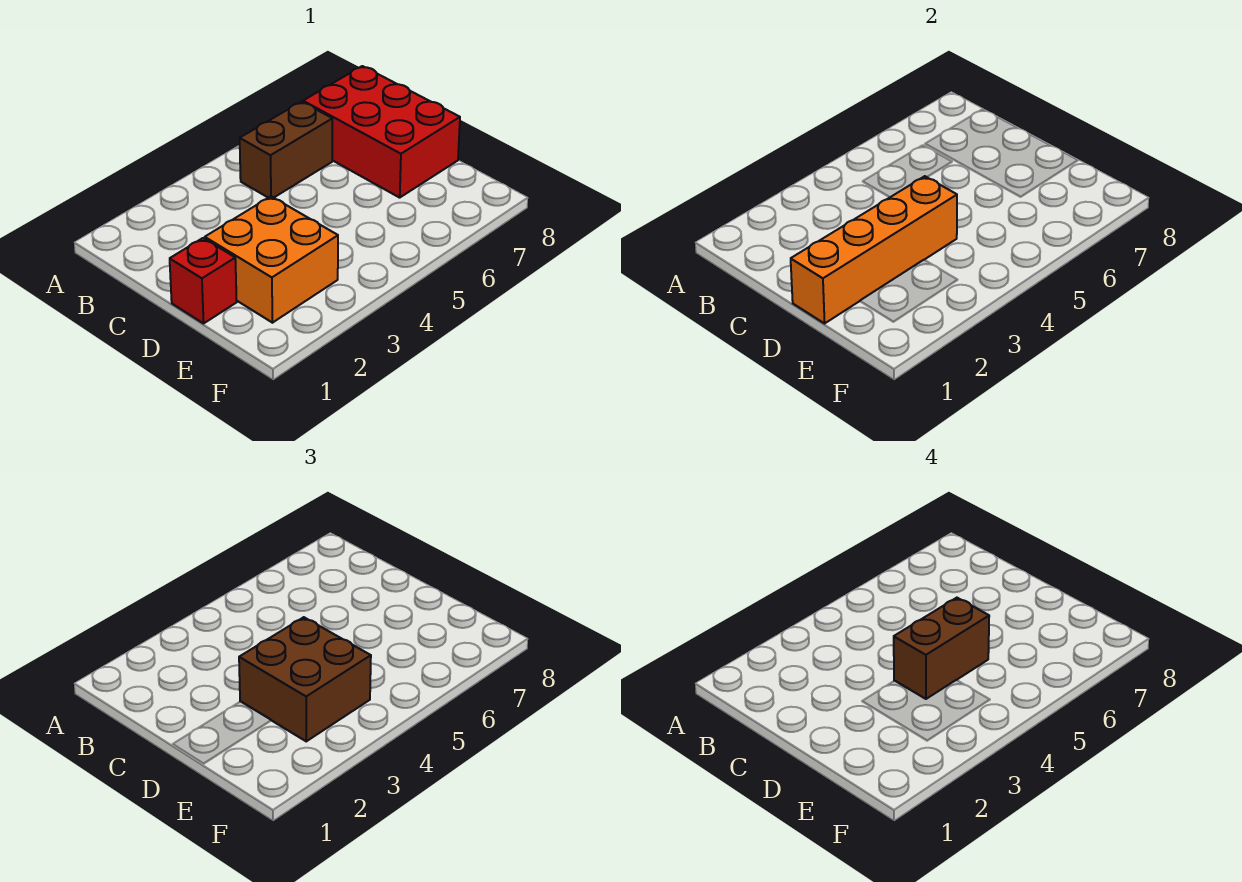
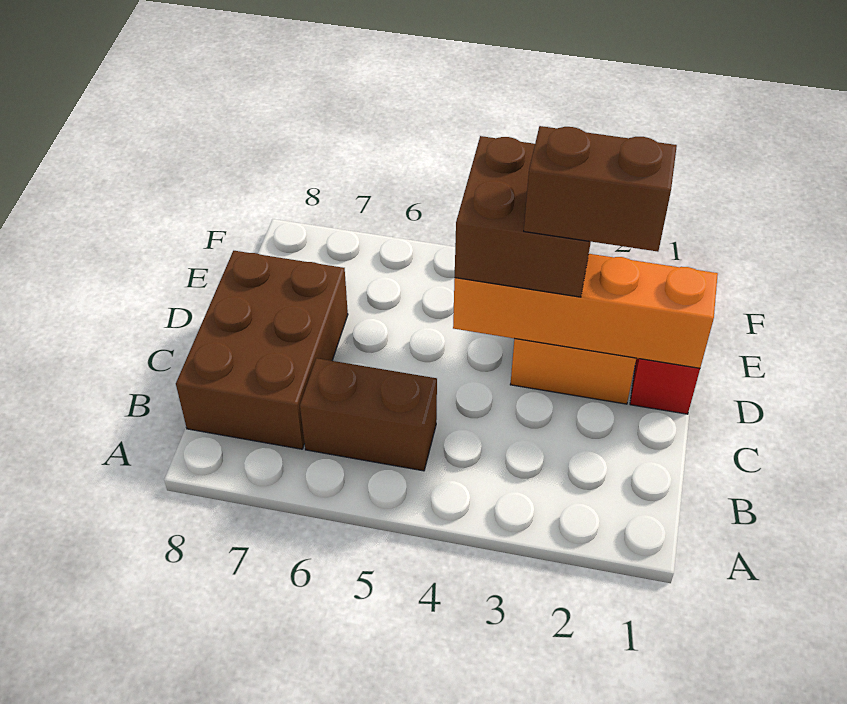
red brick B7:D8 level 1 -> brown brick B7:D8 level 1
brown brick D4:D5 level 4 -> brown brick D2:D3 level 4

